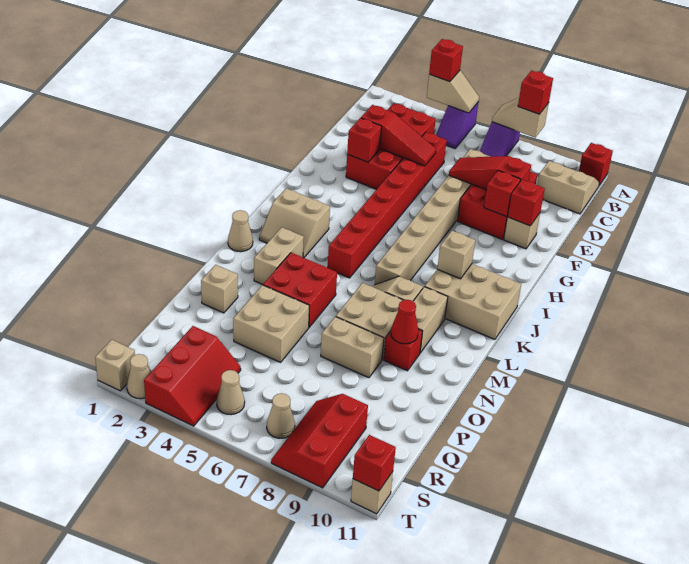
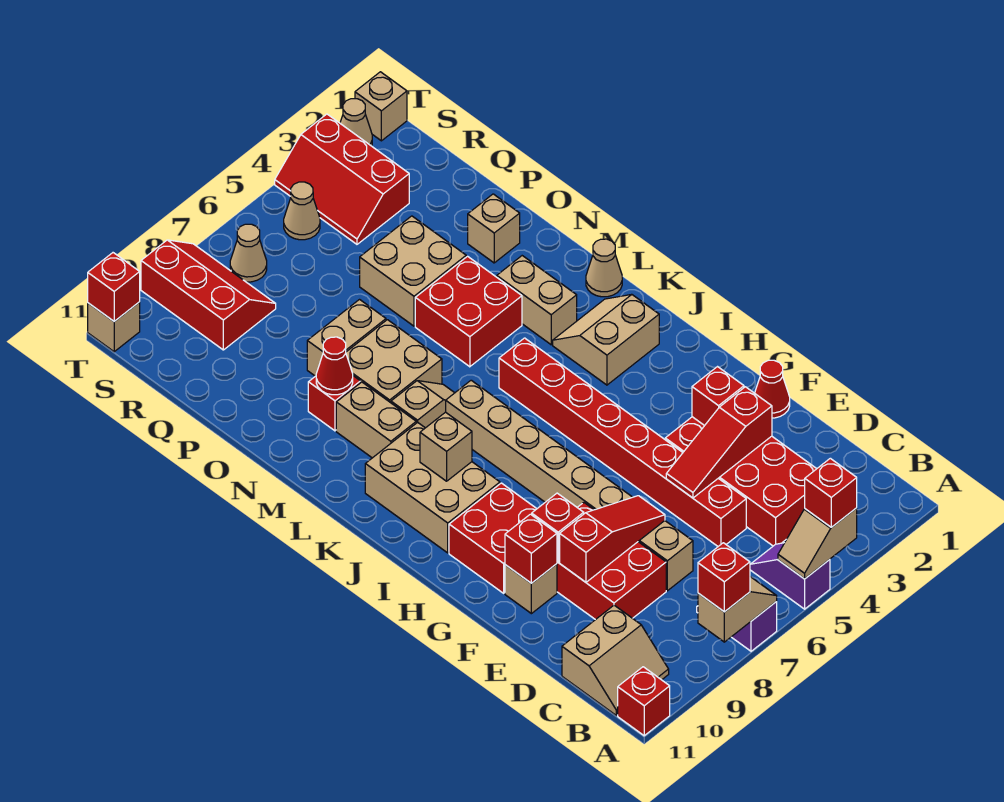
none -> red cone F1 level 1
none -> red brick G9:H10 level 1
tan brick J9:K11 level 1 -> tan brick I9:K10 level 1

